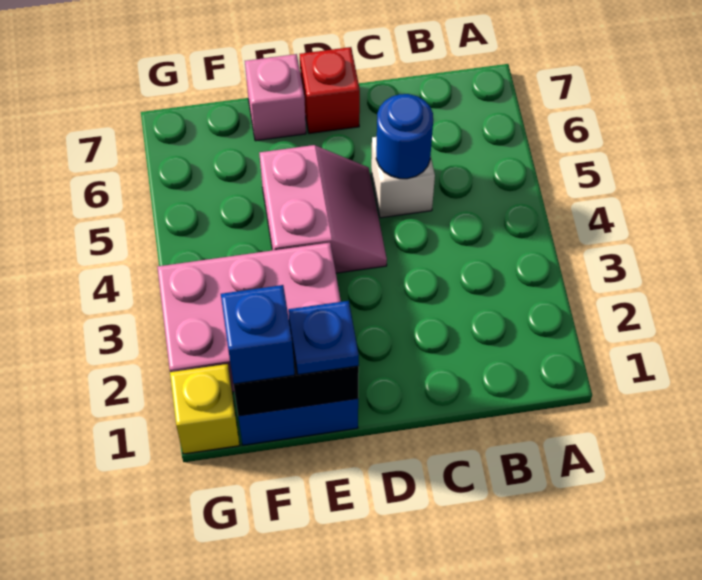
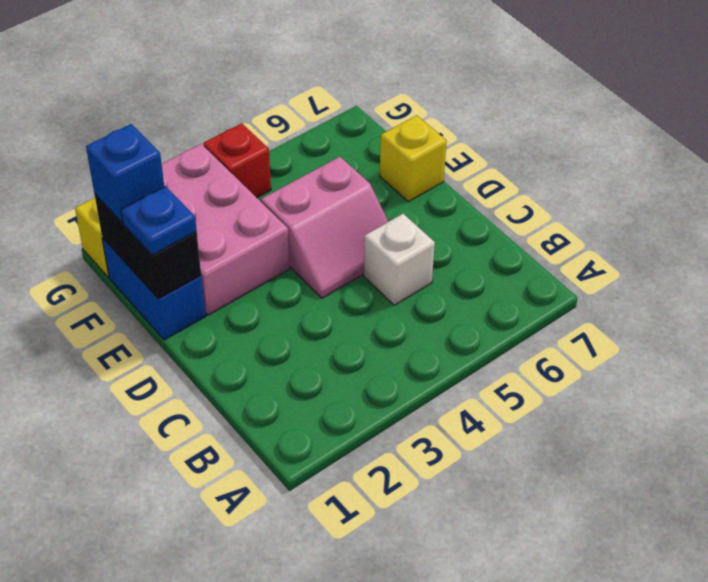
blue round brick C5 level 2 -> none
red brick D7 level 1 -> red brick G4 level 1
pink brick E7 level 1 -> yellow brick E7 level 1

